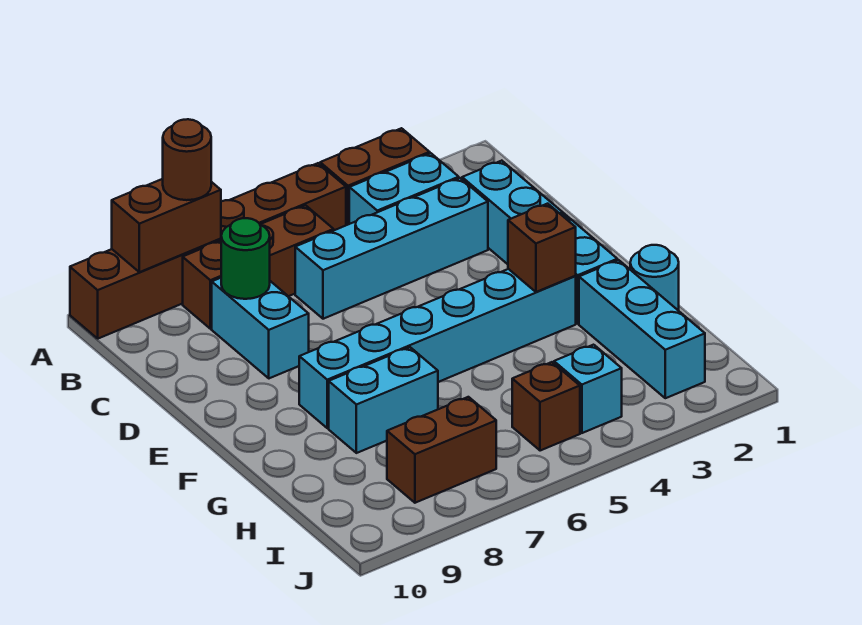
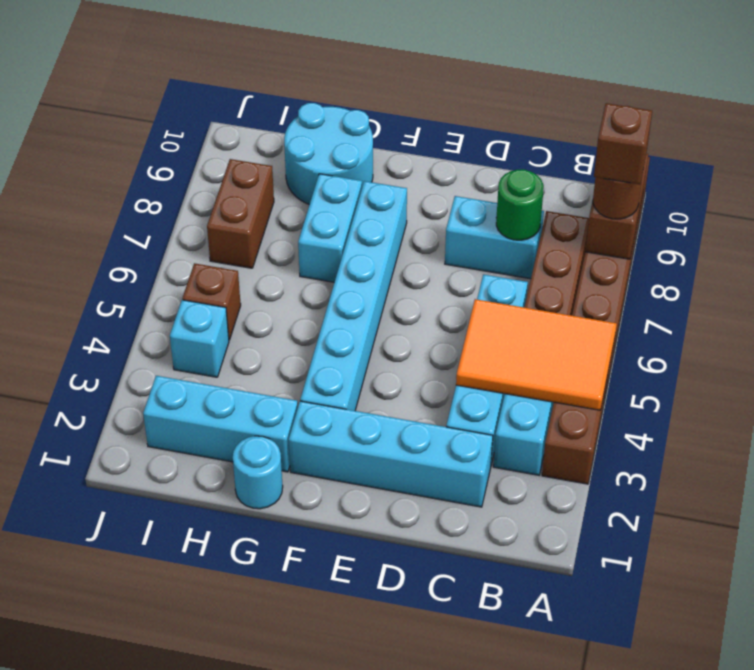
none -> orange tile A4:C5 level 2
brown brick F3 level 2 -> brown brick A8 level 4
none -> cyan round brick G9:H10 level 1

